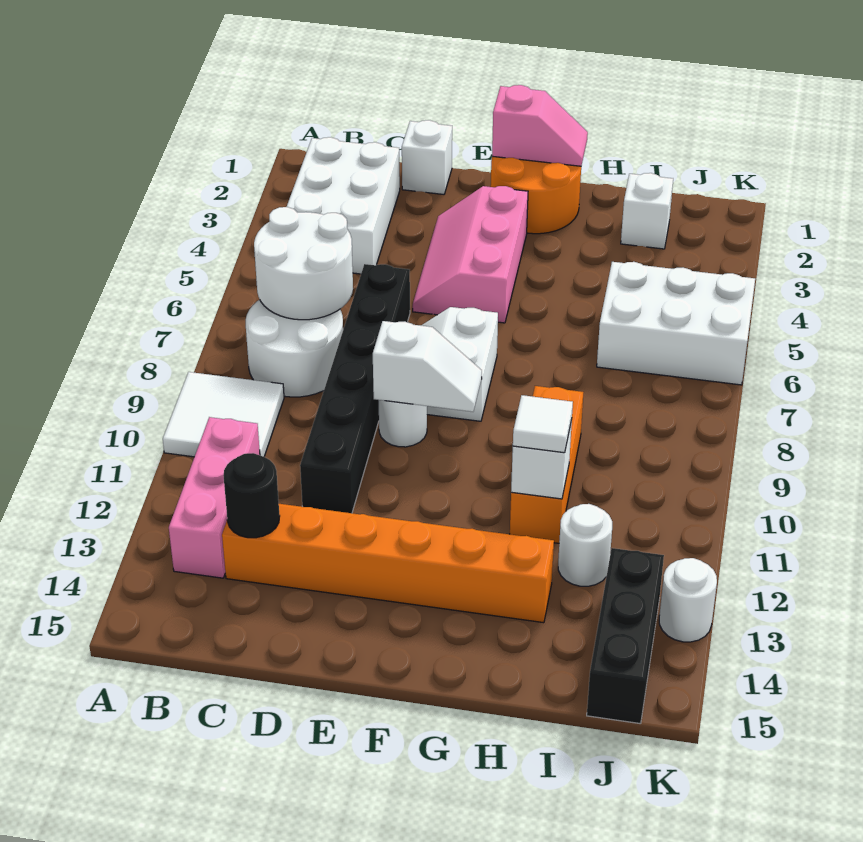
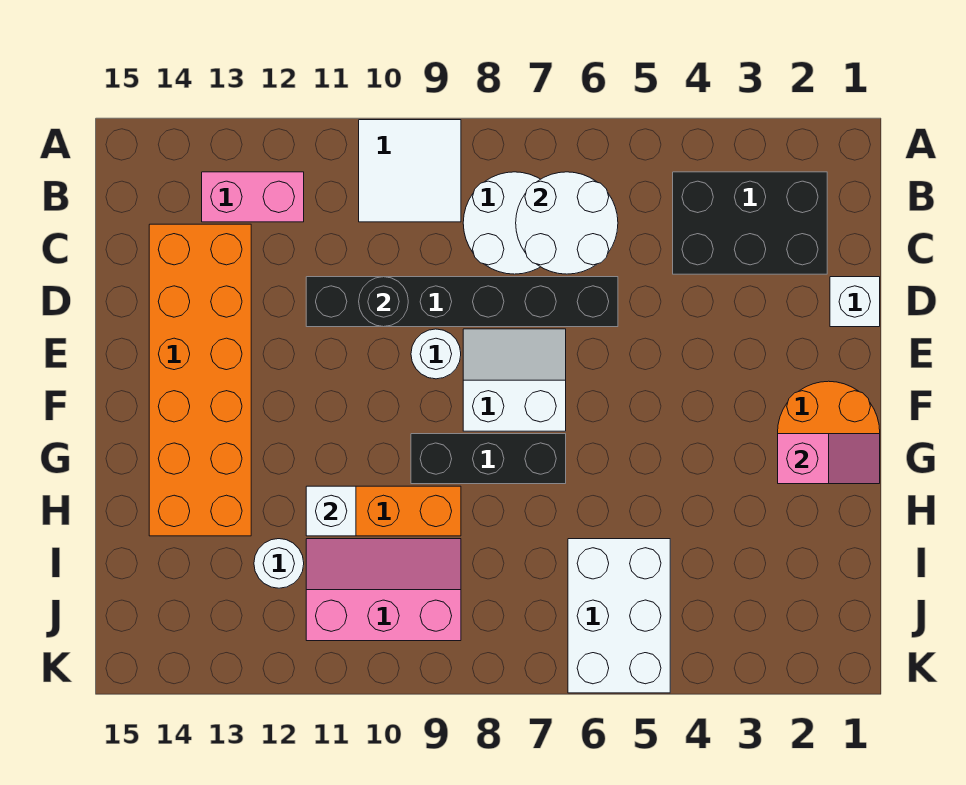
white brick B2:C4 level 1 -> black brick B2:C4 level 1
pink brick B11:B13 level 1 -> pink brick B12:B13 level 1
orange brick C13:H13 level 1 -> orange brick C13:H14 level 1
black round brick C13 level 2 -> black round brick D10 level 2
pink slope E3:F5 level 1 top F -> pink slope I9:J11 level 1 top J
white slope E9:F9 level 2 top E -> none
pink slope F1:G1 level 2 top F -> pink slope G1:G2 level 2 top 2
white tile H11 level 3 -> none
white brick I2 level 1 -> none
black brick J13:J15 level 1 -> black brick G7:G9 level 1
white round brick K13 level 1 -> none

